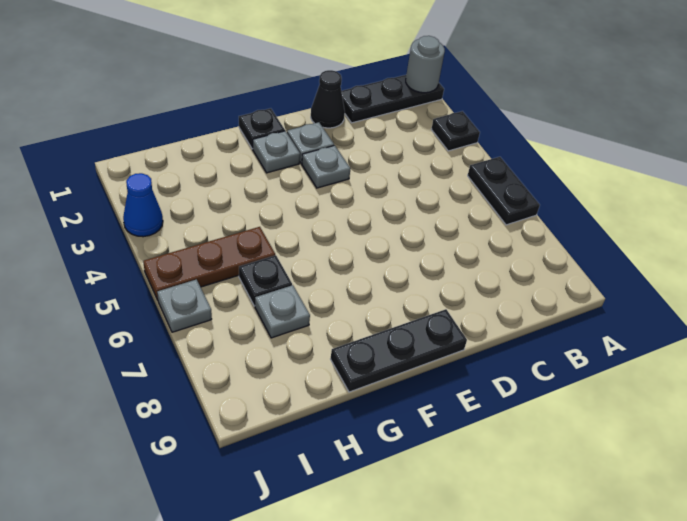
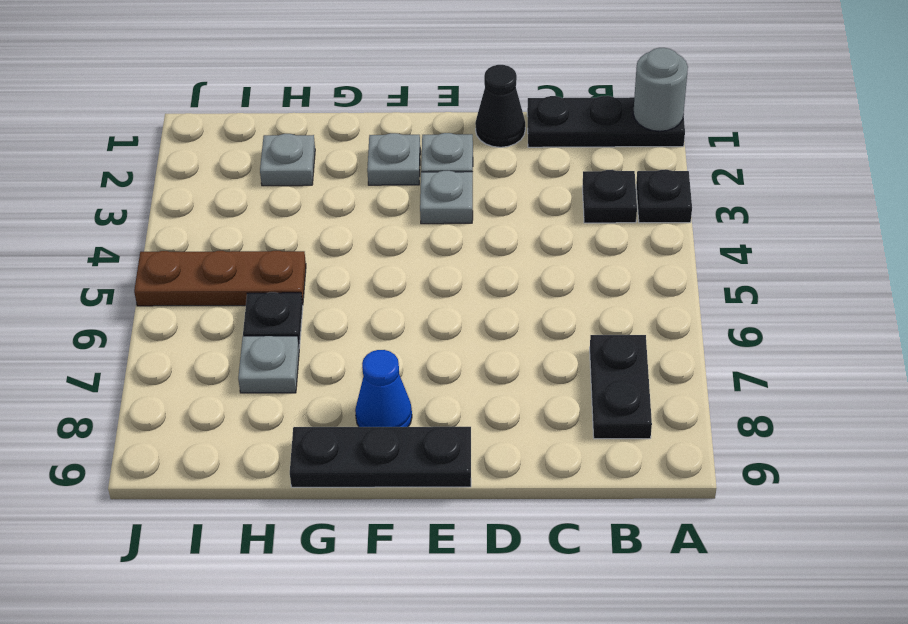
black plate A5:A6 level 1 -> black plate B7:B8 level 1
black plate F1 level 1 -> black plate B3 level 1
blue cone J3 level 1 -> blue cone F8 level 1
grey plate J6 level 1 -> grey plate H2 level 1

